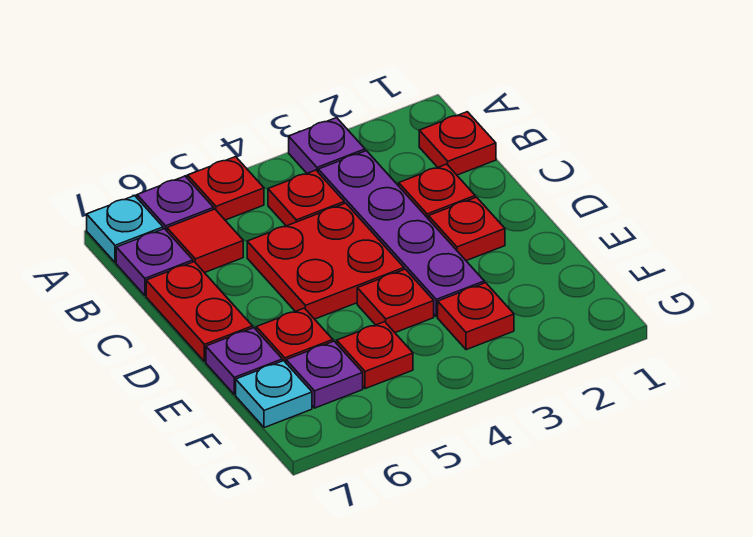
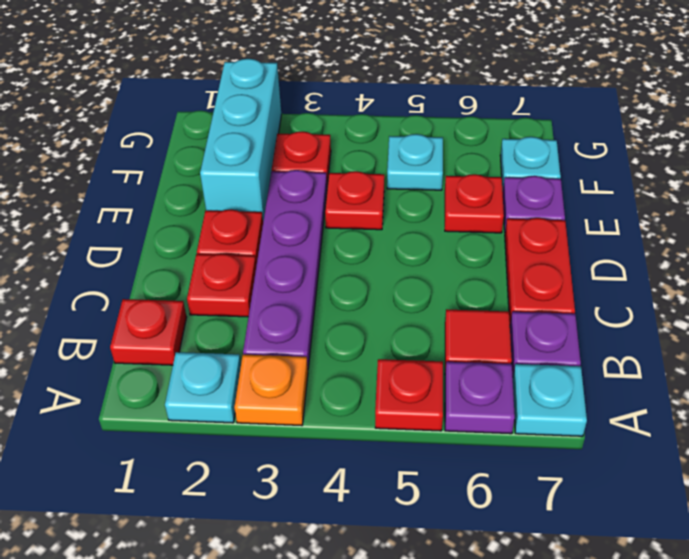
none -> cyan plate A2 level 1
purple plate A3 level 1 -> orange plate A3 level 1
red plate B4 level 1 -> none
red plate C4:D5 level 1 -> none
none -> cyan brick E2:G2 level 1
red plate F5 level 1 -> cyan plate F5 level 1
purple plate F6 level 1 -> none

